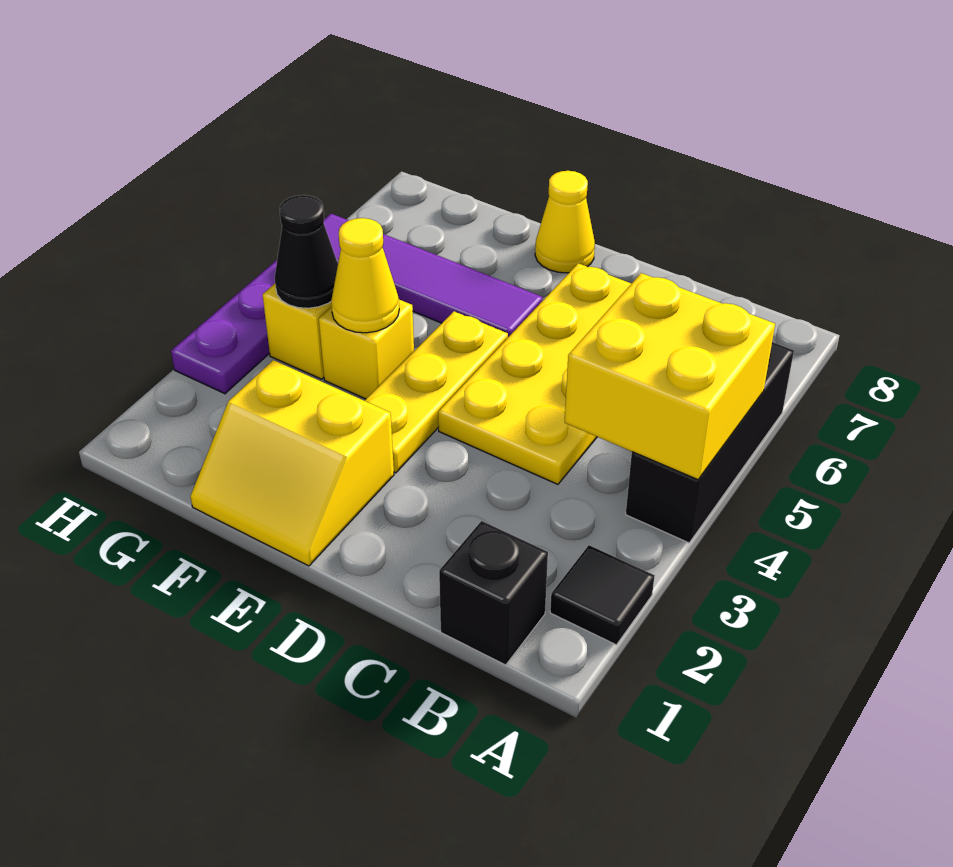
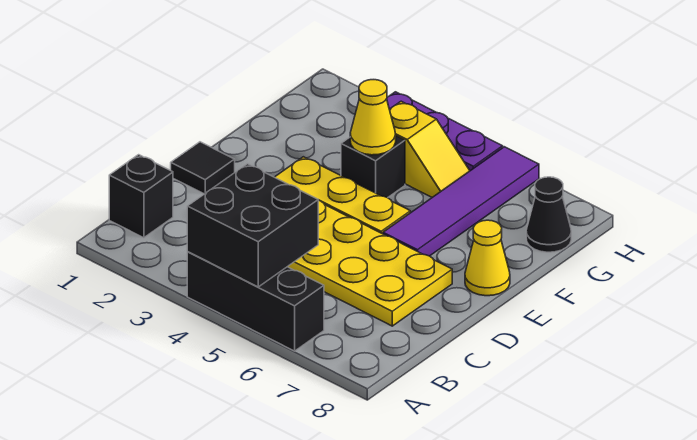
black tile A2 level 1 -> black tile D1 level 1
yellow brick A4:B5 level 2 -> black brick A4:B5 level 2
yellow slope E1:F2 level 1 top 2 -> none
yellow brick F4 level 1 -> black brick F4 level 1
black cone G4 level 2 -> black cone G8 level 1

